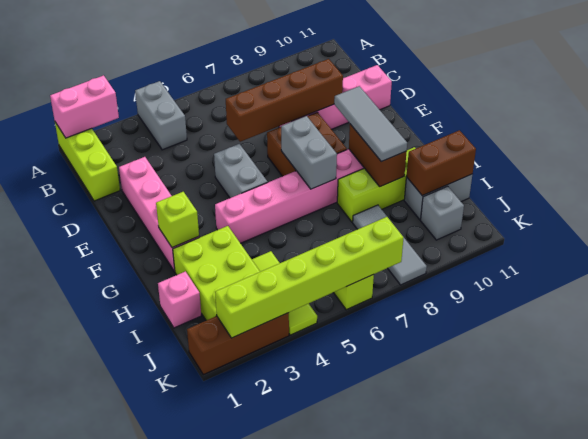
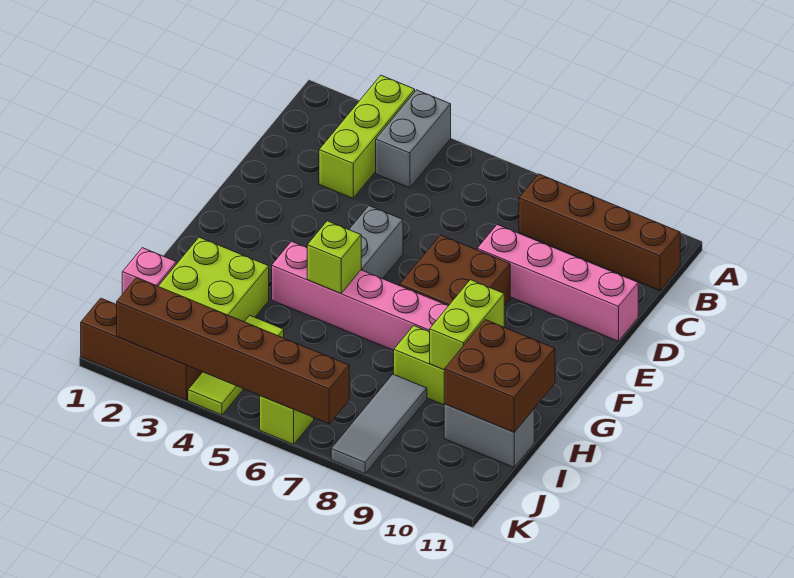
lime brick A1:C1 level 1 -> lime brick A3:C3 level 1
pink brick A1:A2 level 2 -> none
pink brick D2:G2 level 1 -> none
brown brick D6:D9 level 2 -> brown brick B8:B11 level 1
grey brick F7:G7 level 2 -> none
grey tile F9:H9 level 3 -> none
lime brick G2 level 2 -> lime brick G5 level 2
brown brick G9:H9 level 2 -> lime brick G9:H9 level 2
brown brick I10:I11 level 2 -> brown brick H10:I11 level 2
grey brick J10 level 1 -> none
lime brick K2:K7 level 2 -> brown brick K2:K7 level 2

